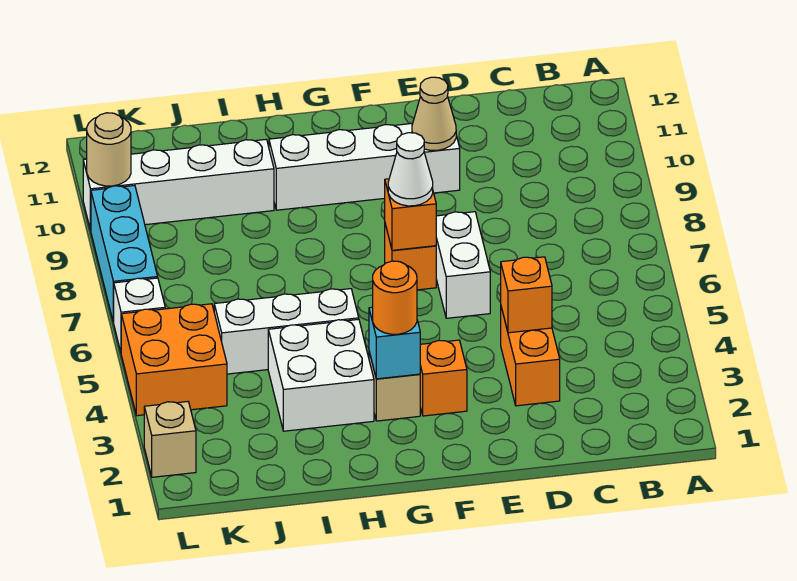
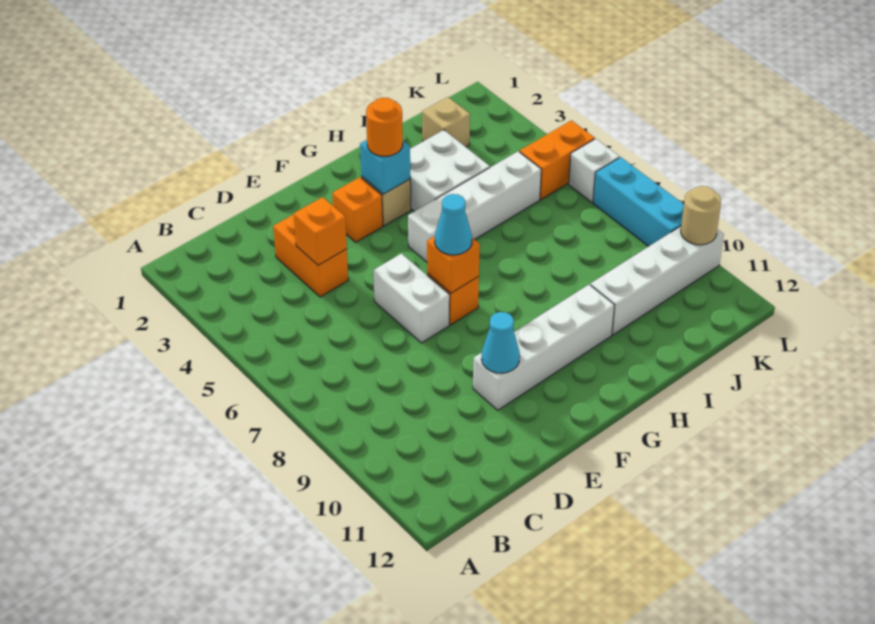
tan cone E10 level 2 -> cyan cone E10 level 2
white cone F7 level 3 -> cyan cone F7 level 3
white brick H5:J5 level 1 -> white brick G5:J5 level 1
orange brick K4:L5 level 1 -> orange brick K5:L5 level 1
tan brick L2 level 1 -> tan brick J2 level 1

